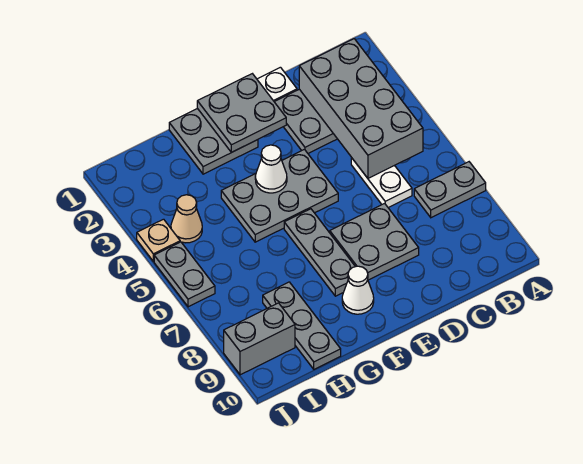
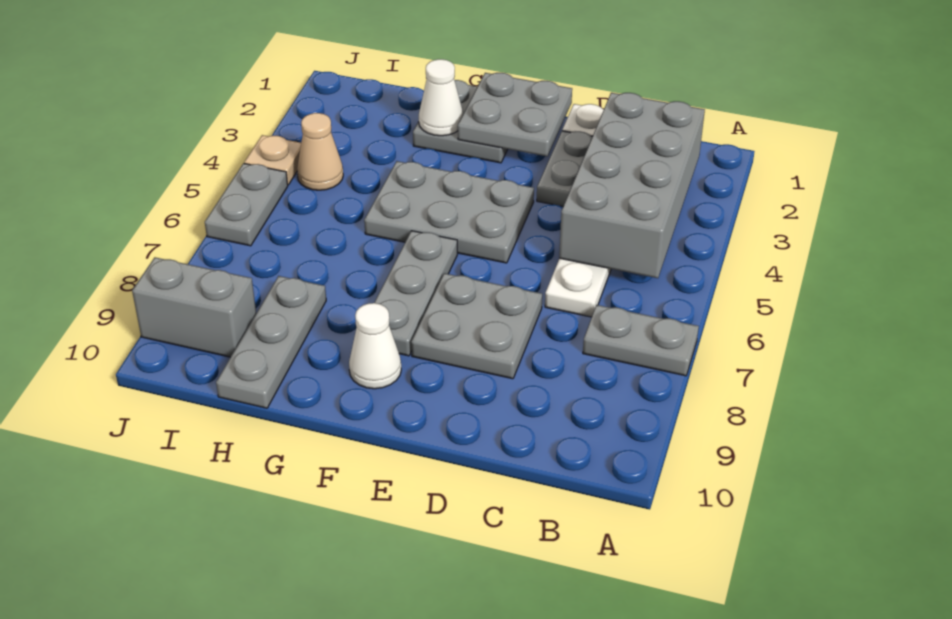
white cone F4 level 2 -> white cone G2 level 2

